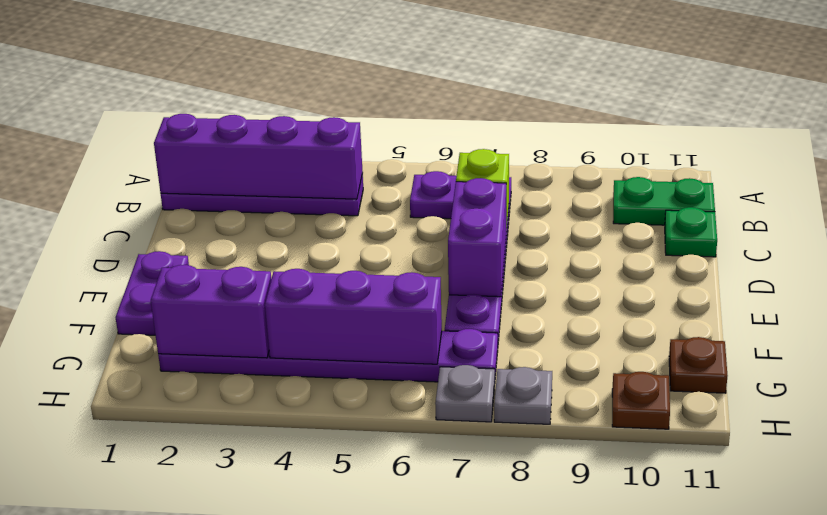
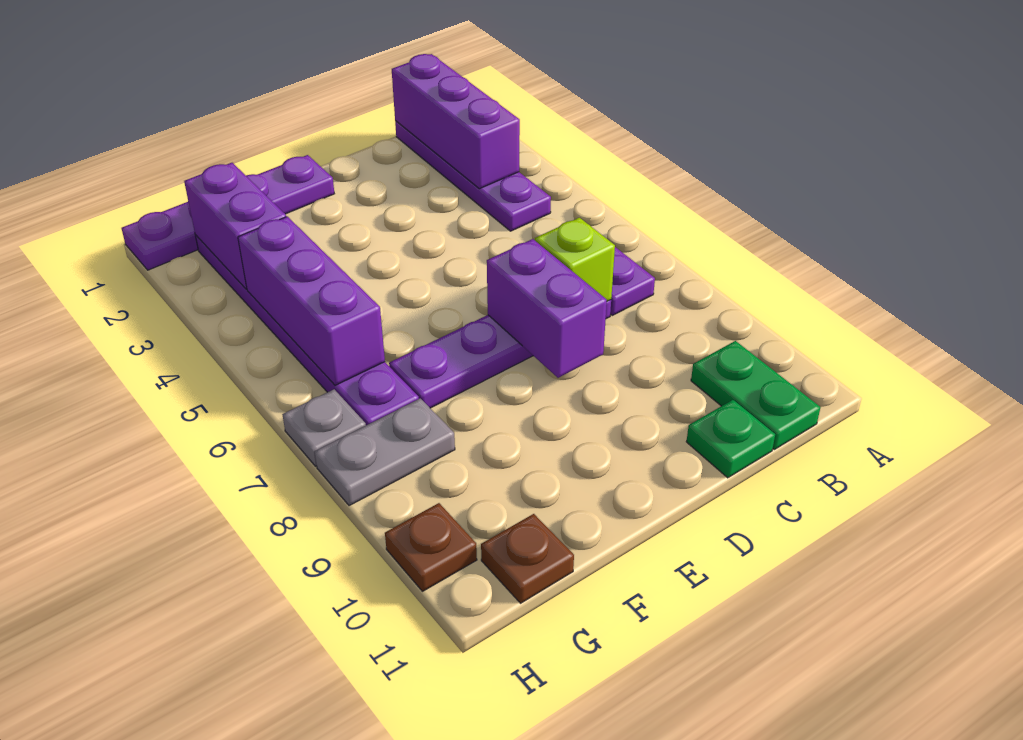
purple brick B1:B4 level 2 -> purple brick B1:B3 level 2
purple brick D7:E7 level 2 -> purple brick D7:D8 level 2
purple plate E1:F1 level 1 -> purple plate E1:H1 level 1
grey plate H8 level 1 -> grey plate G8:H8 level 1

